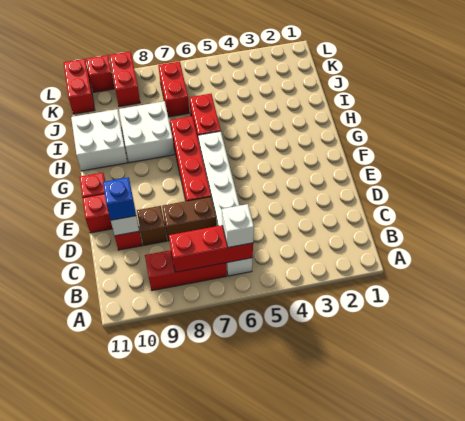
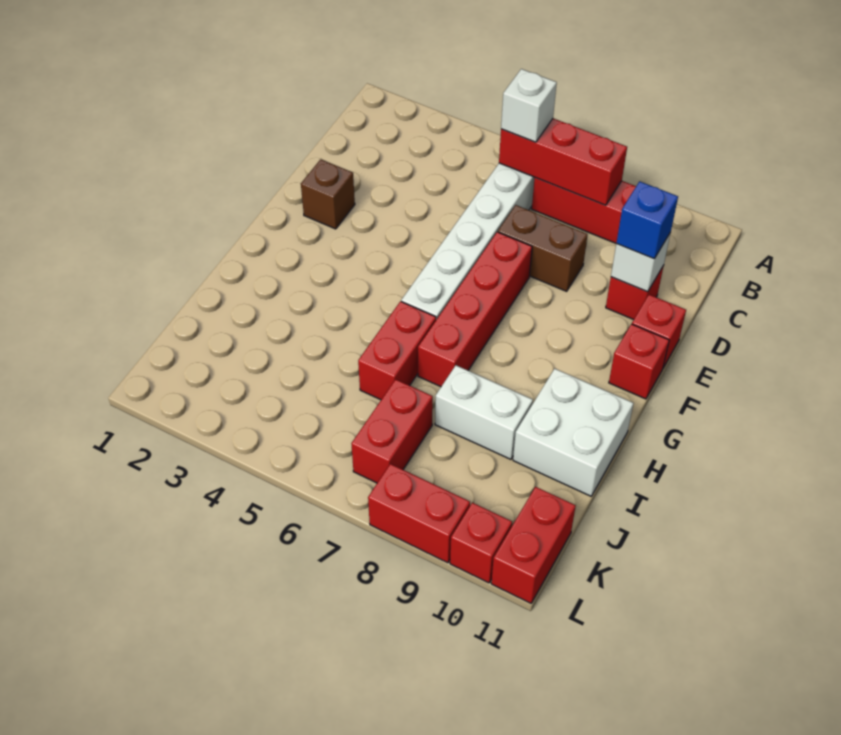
brown brick D9 level 1 -> brown brick E2 level 1
white brick H8:I9 level 1 -> white brick I8:I9 level 1
red brick K9:L9 level 1 -> red brick L8:L9 level 1

